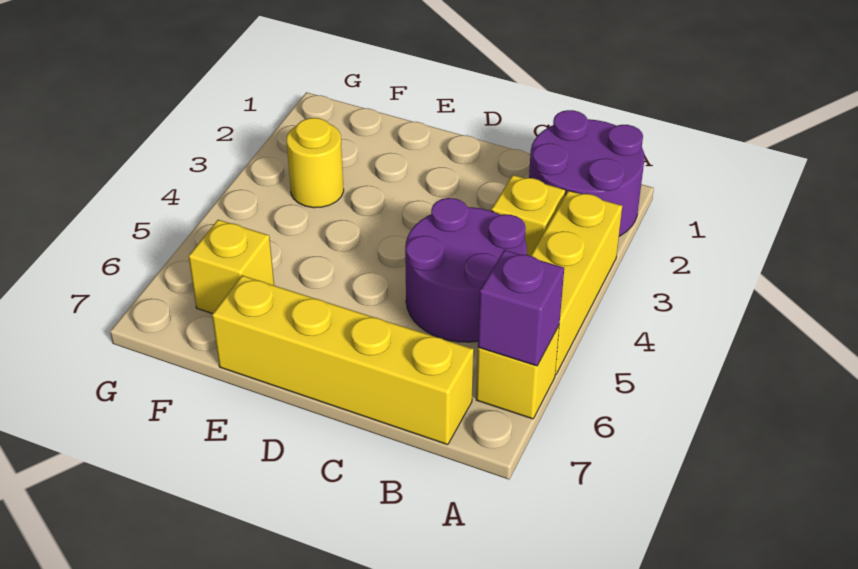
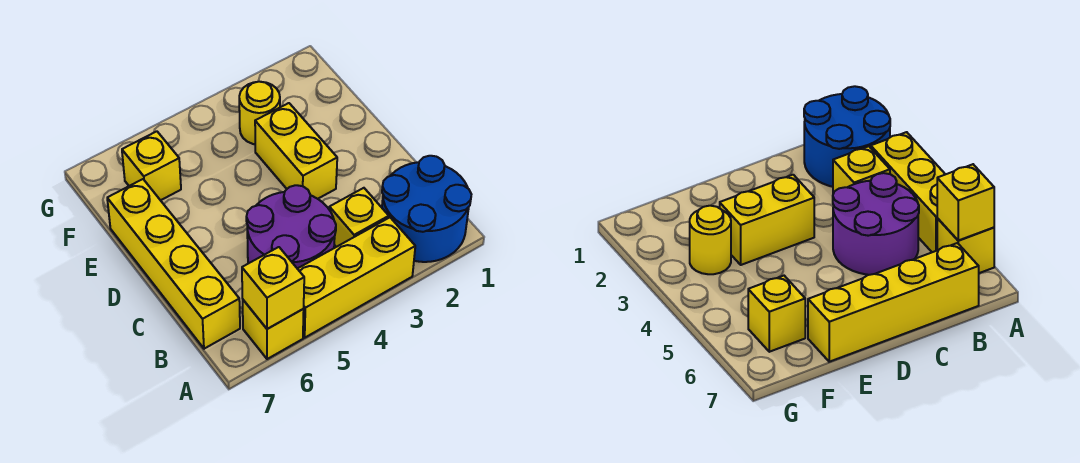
purple round brick A1:B2 level 1 -> blue round brick A1:B2 level 1
purple brick A6 level 2 -> yellow brick A6 level 2
none -> yellow brick D3:E3 level 1

